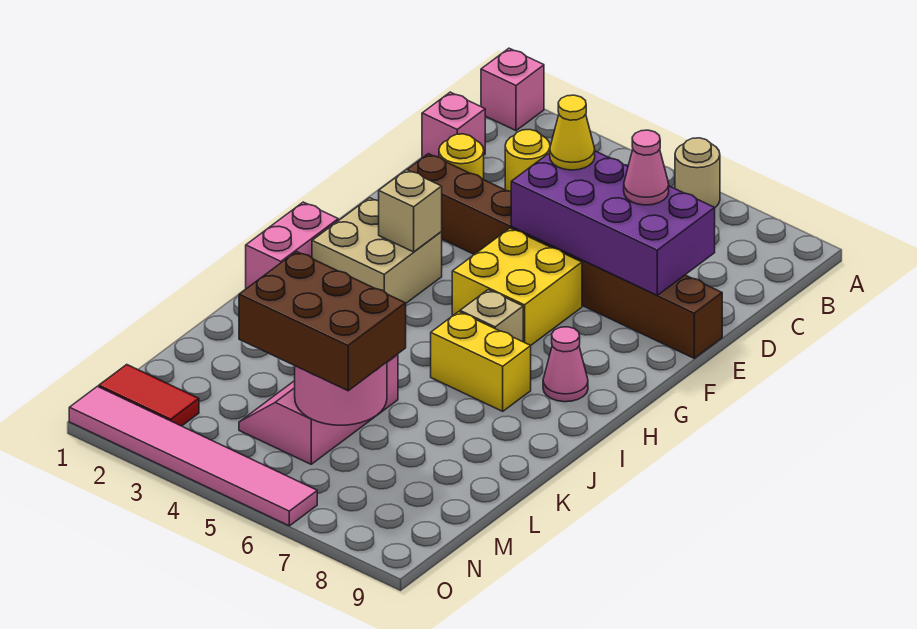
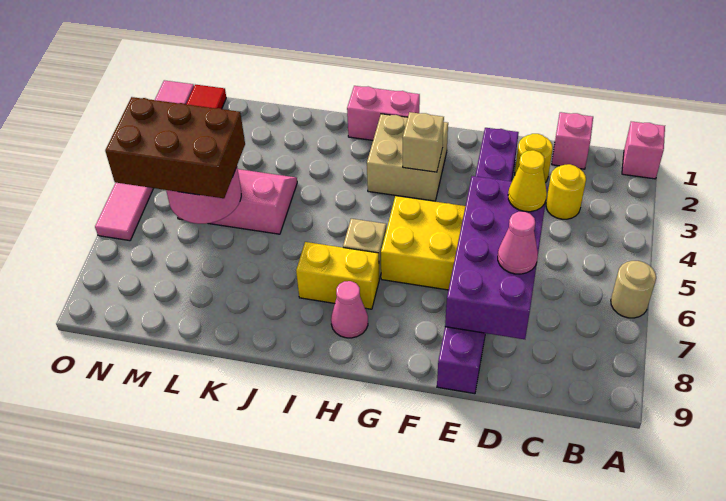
brown brick E2:E9 level 1 -> purple brick E2:E9 level 1
yellow brick I6:I7 level 1 -> yellow brick H7:I7 level 1
brown brick L4:M6 level 3 -> brown brick L5:N6 level 3

